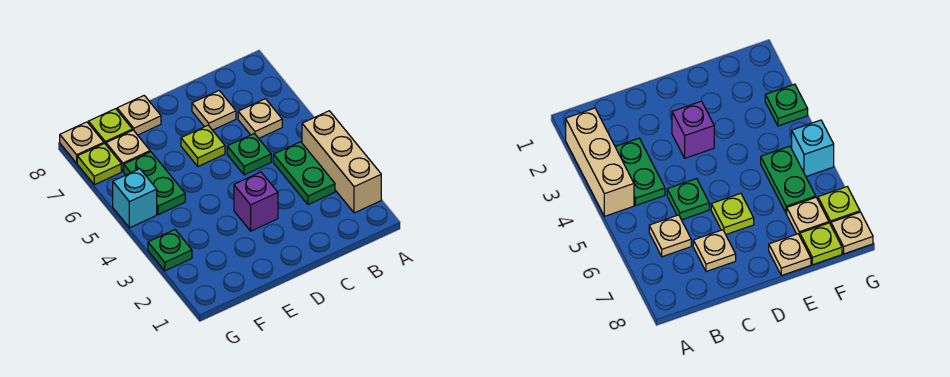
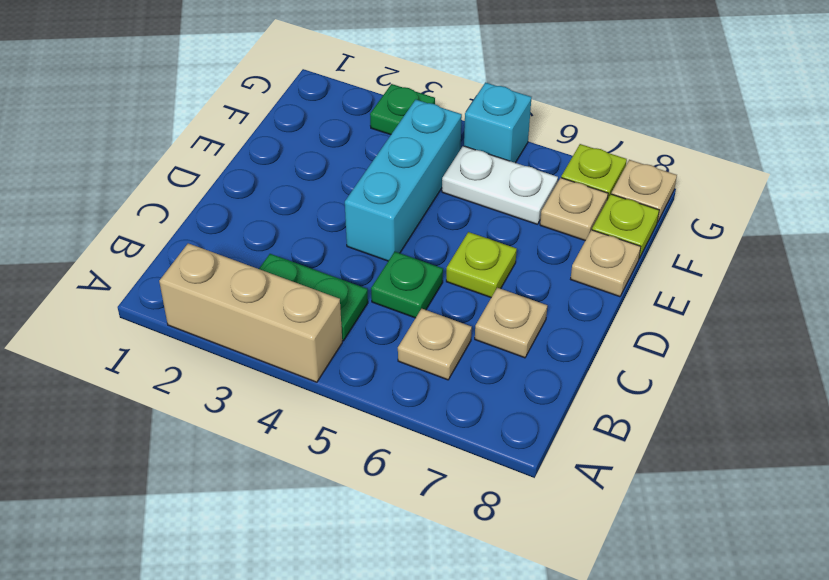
purple brick D3 level 1 -> none
none -> cyan brick D4:F4 level 1
green plate F5:F6 level 1 -> white plate F5:F6 level 1

